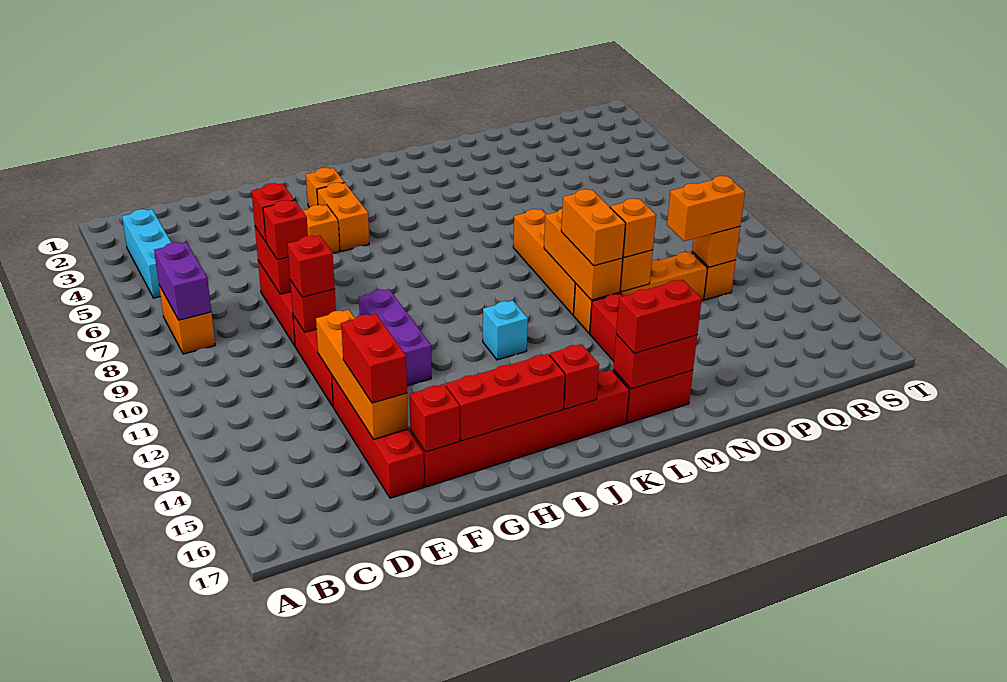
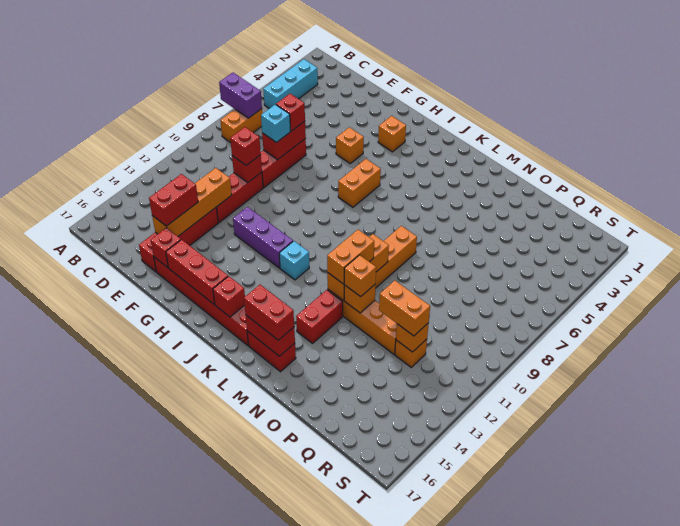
purple brick B7:B8 level 2 -> purple brick A7:B7 level 2
red brick E8 level 3 -> cyan brick E8 level 3
purple brick G10:G12 level 1 -> purple brick G12:I12 level 1
orange brick H4:H5 level 1 -> orange brick I6:I7 level 1

